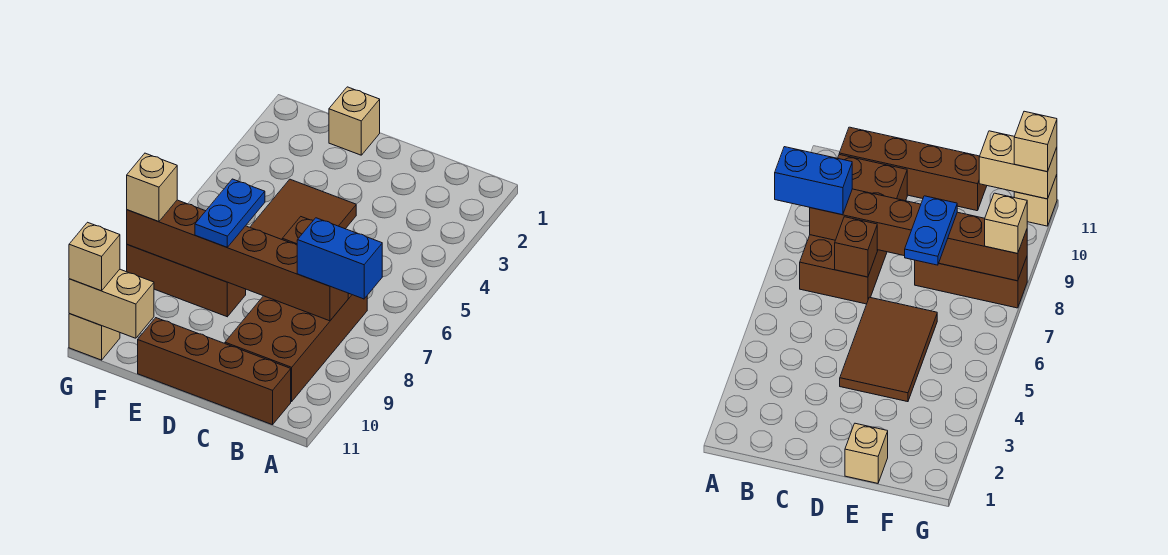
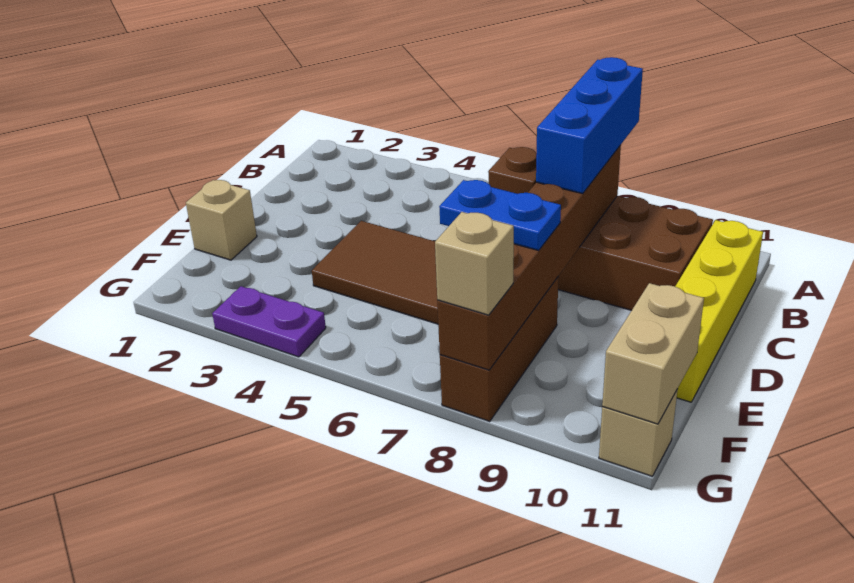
blue brick A8:B8 level 3 -> blue brick A8:C8 level 3
brown brick B11:E11 level 1 -> yellow brick B11:E11 level 1
none -> purple plate G3:G4 level 1
tan brick G11 level 3 -> none

